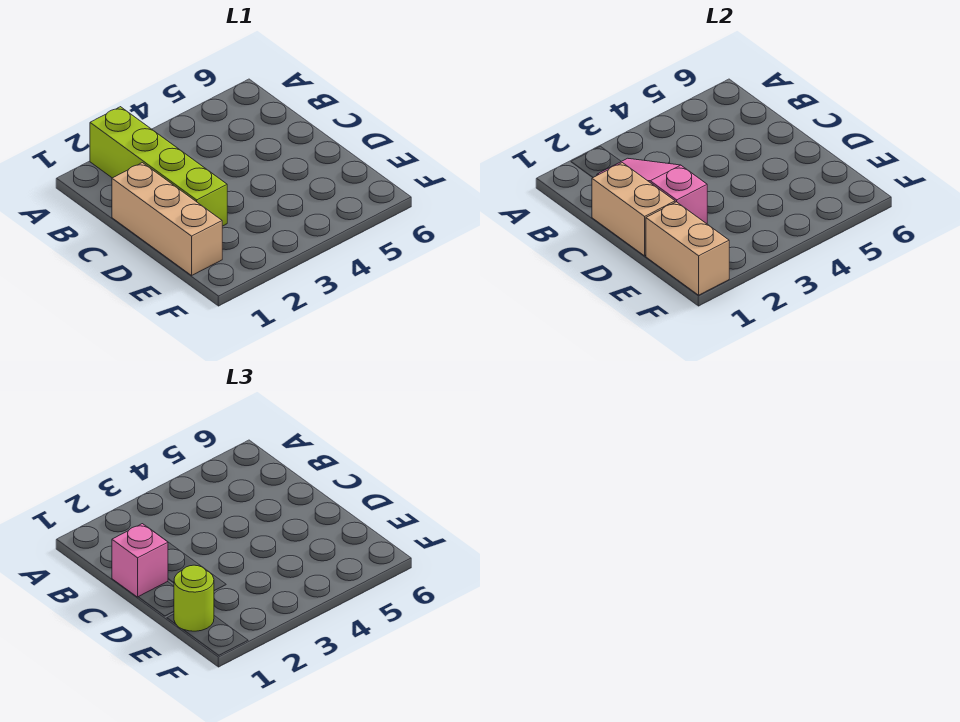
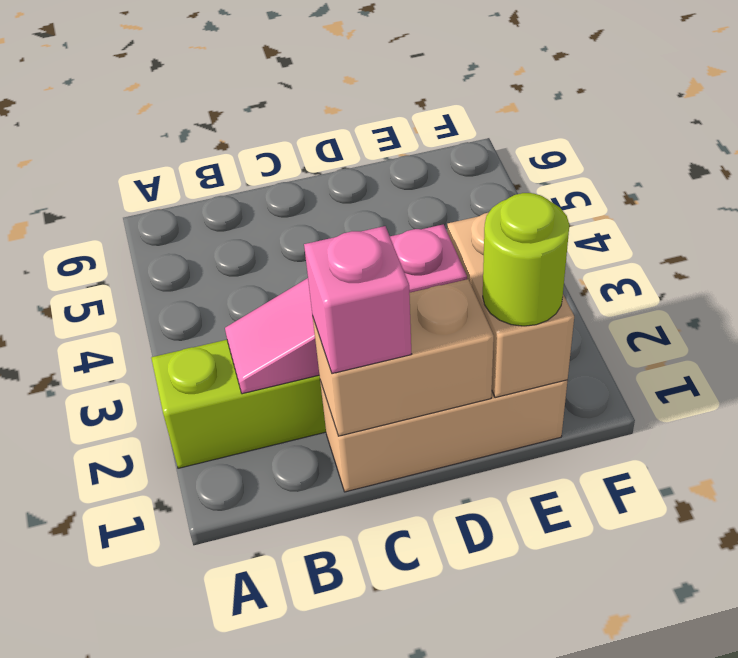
tan brick E1:F1 level 2 -> tan brick E1:E2 level 2

